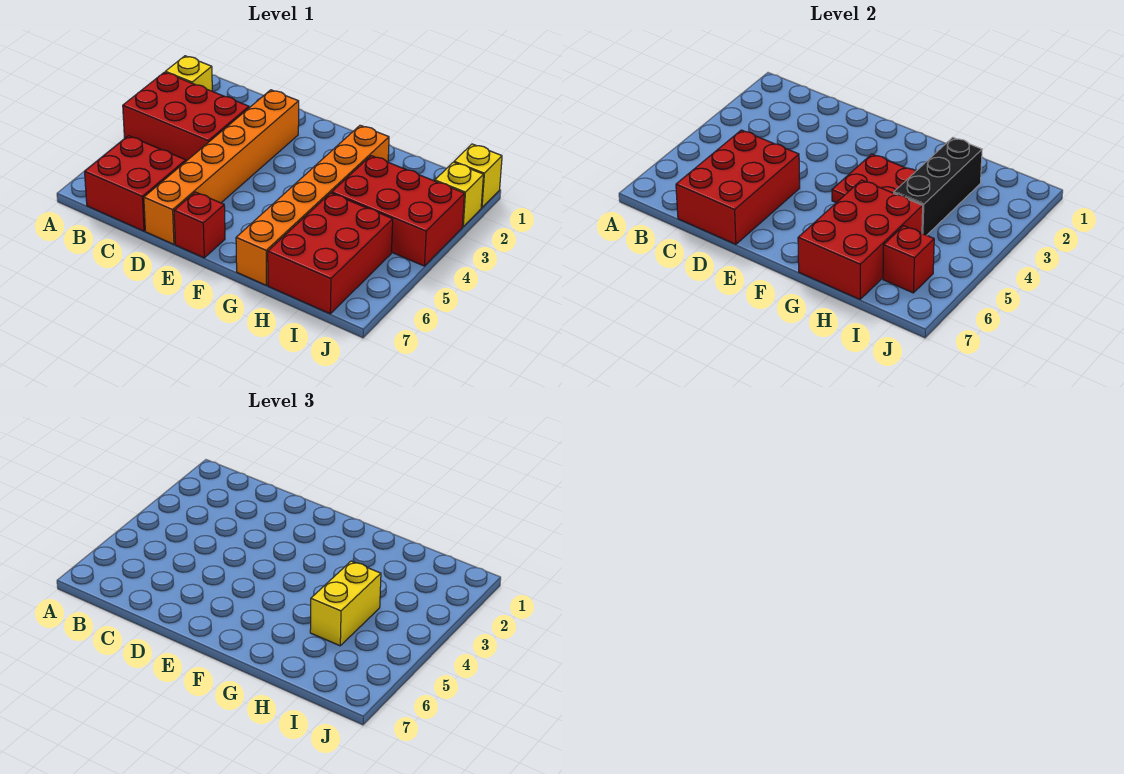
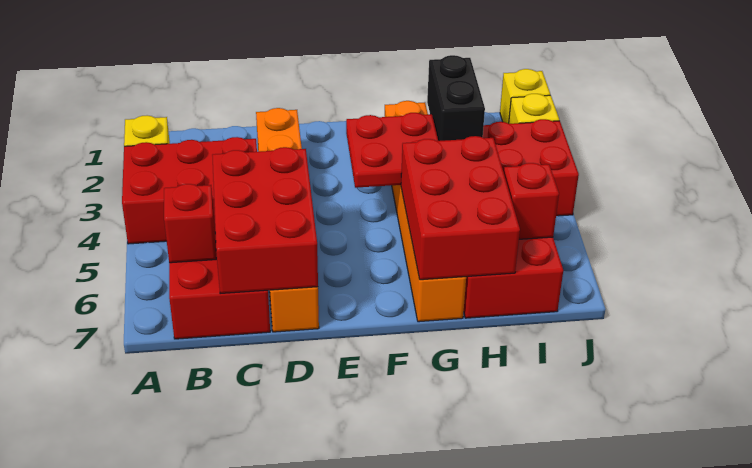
red brick E7 level 1 -> red brick B6 level 2
black brick H2:H4 level 2 -> black brick H2:H3 level 2
yellow brick H4:H5 level 3 -> none

